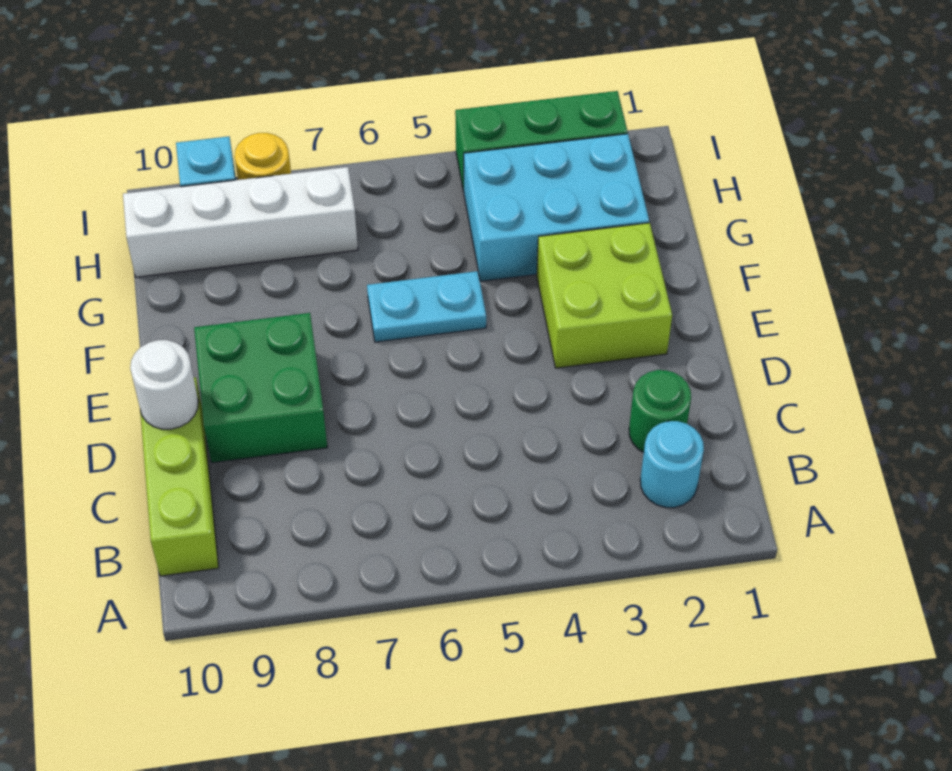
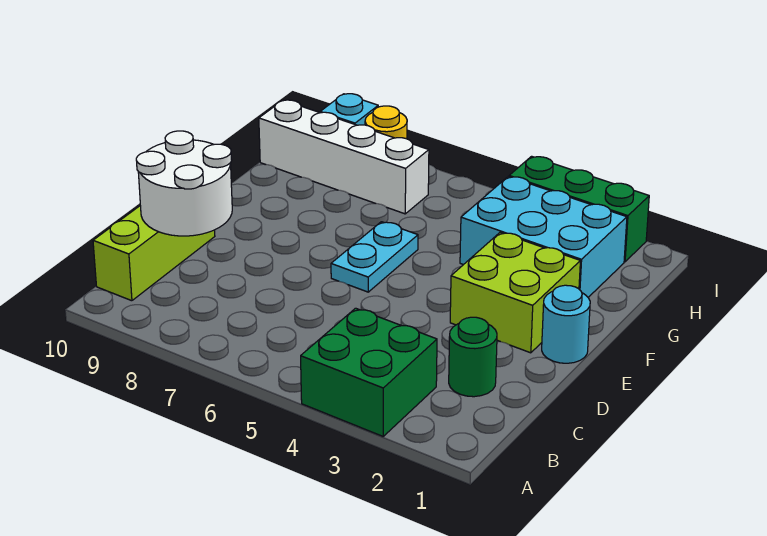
cyan round brick B2 level 1 -> cyan round brick E1 level 1
green brick D8:E9 level 1 -> green brick A3:B4 level 1
white round brick D10 level 2 -> white round brick C9:D10 level 2
cyan plate F5:F6 level 1 -> cyan plate E6:F6 level 1

